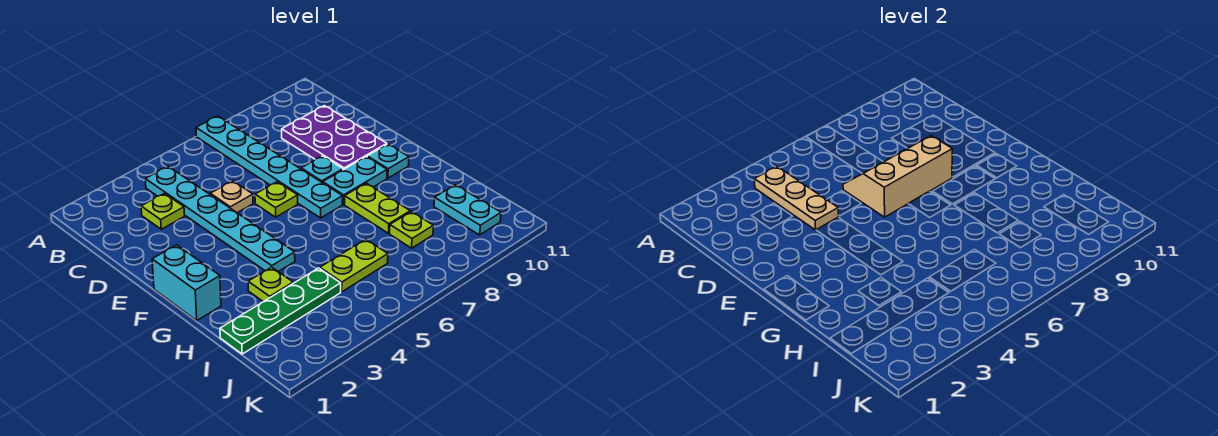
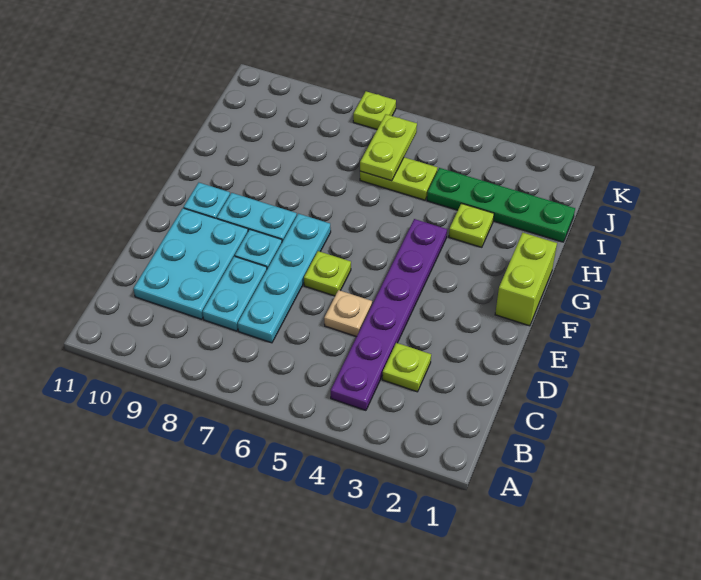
cyan plate A7:F7 level 1 -> cyan plate C7:F7 level 1
cyan plate B4:G4 level 1 -> purple plate B4:G4 level 1
tan plate B4:D4 level 2 -> none
purple plate C9:E10 level 1 -> cyan plate C9:E10 level 1
tan slope D6:E8 level 2 top E -> none
cyan brick F1:G1 level 1 -> lime brick F1:G1 level 1
lime plate G8:H8 level 1 -> lime plate I6:J6 level 2
lime plate I8 level 1 -> lime plate K7 level 1
cyan plate I10:J10 level 1 -> cyan plate C8:D8 level 1

